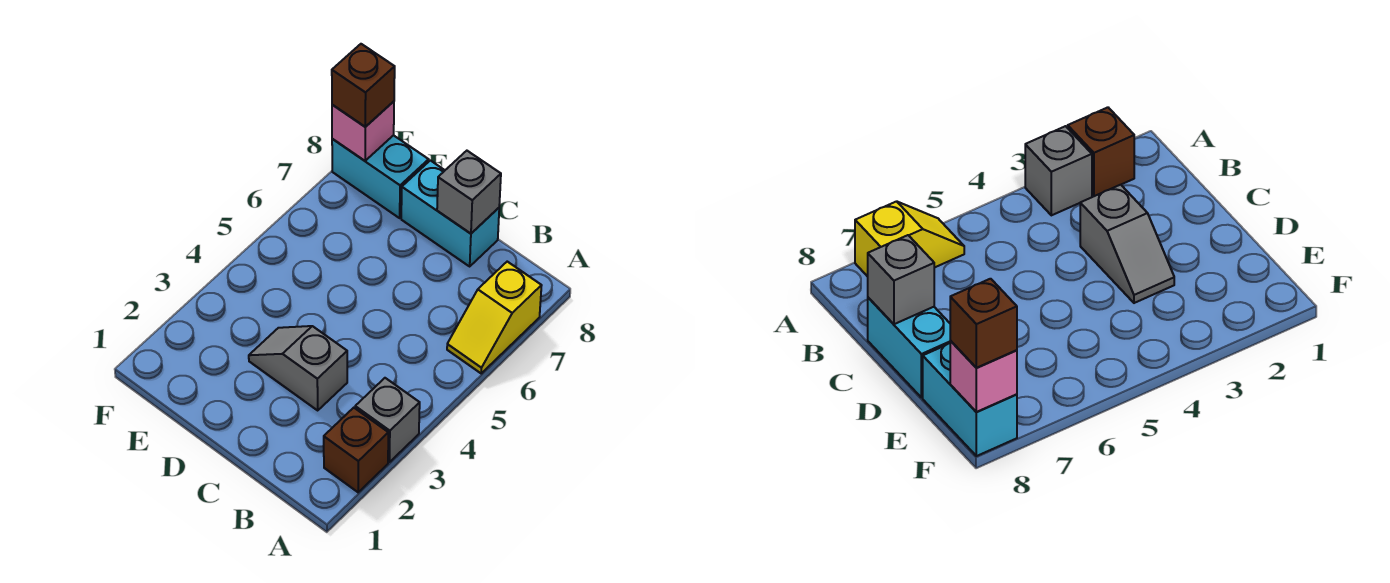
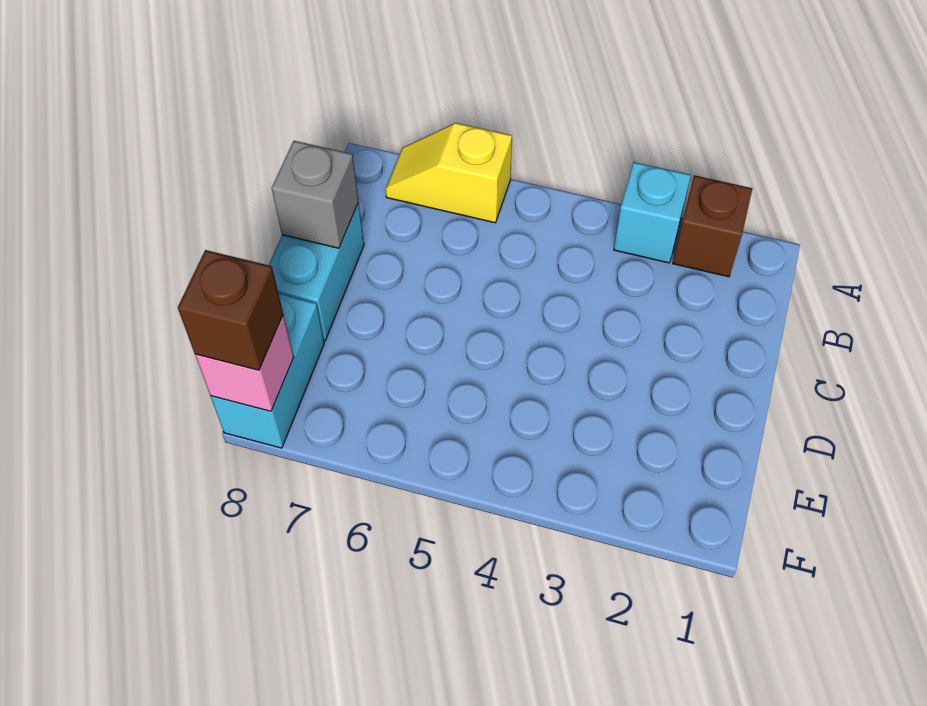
grey brick A3 level 1 -> cyan brick A3 level 1
yellow slope A6:A7 level 1 top 7 -> yellow slope A6:A7 level 1 top 6
grey slope C3:D3 level 1 top C -> none

